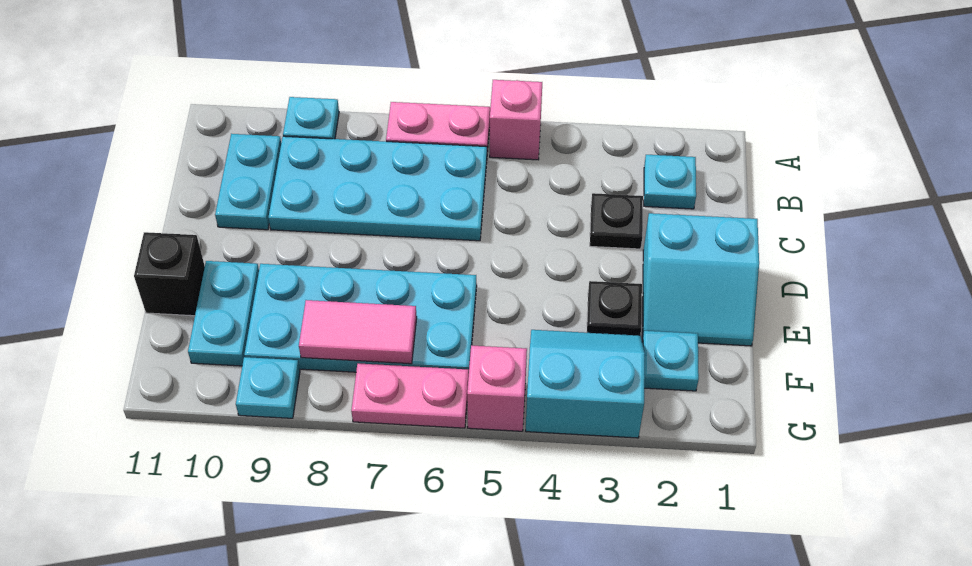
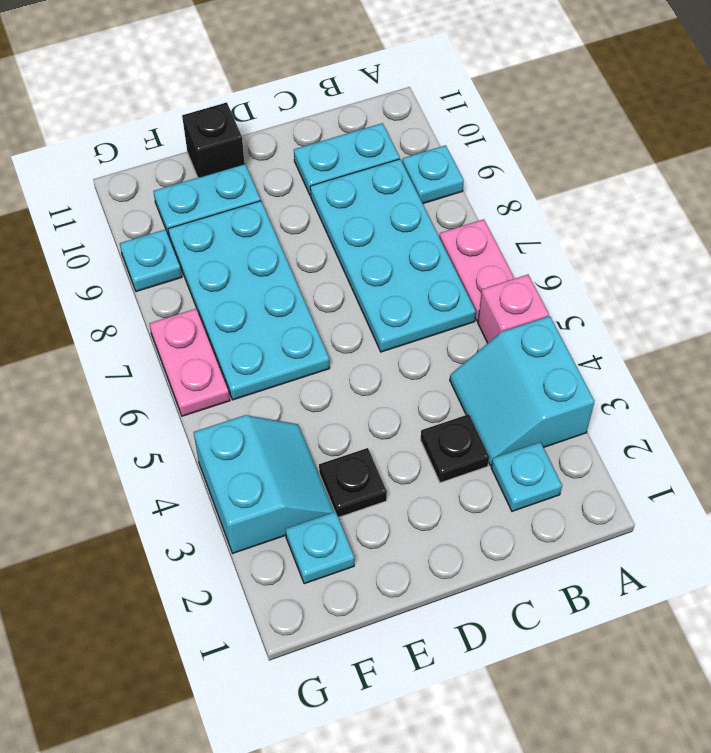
cyan slope D1:E2 level 1 top D -> cyan slope A3:B4 level 1 top A
pink tile F7:F8 level 2 -> none
pink brick G5 level 1 -> none

